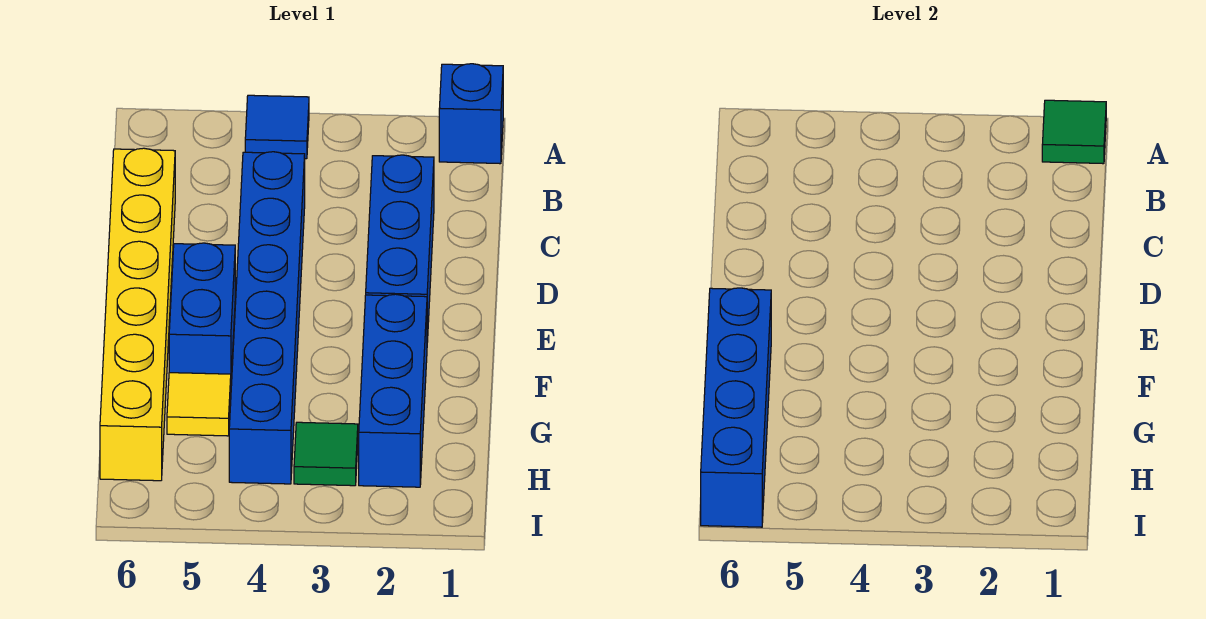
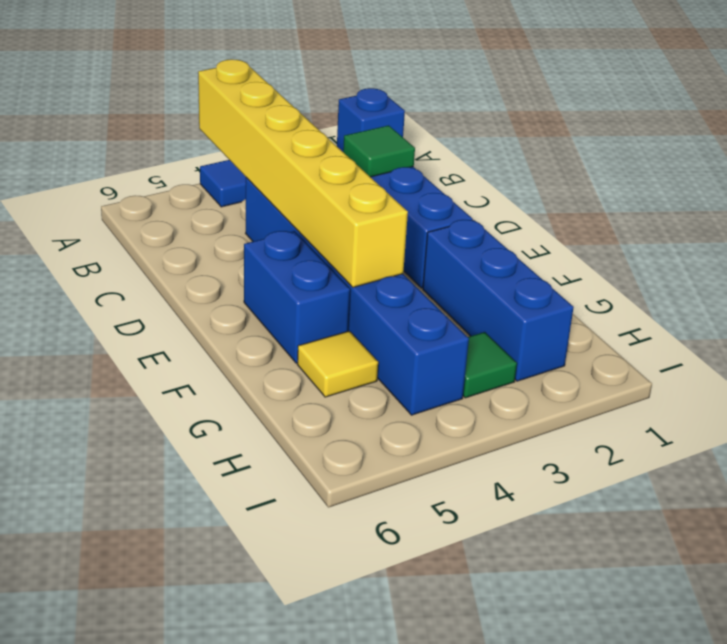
green tile A1 level 2 -> green tile C2 level 2
yellow brick C6:H6 level 1 -> yellow brick A4:F4 level 2
blue brick F6:I6 level 2 -> none

